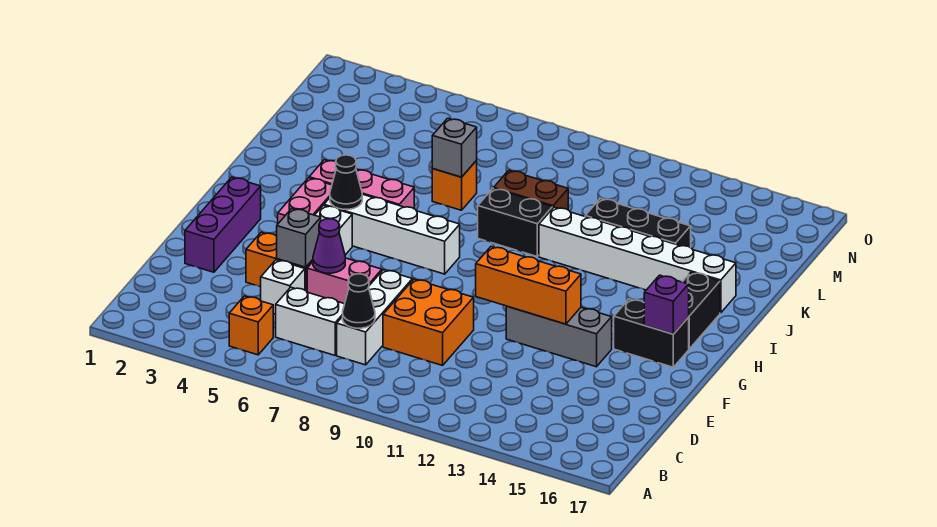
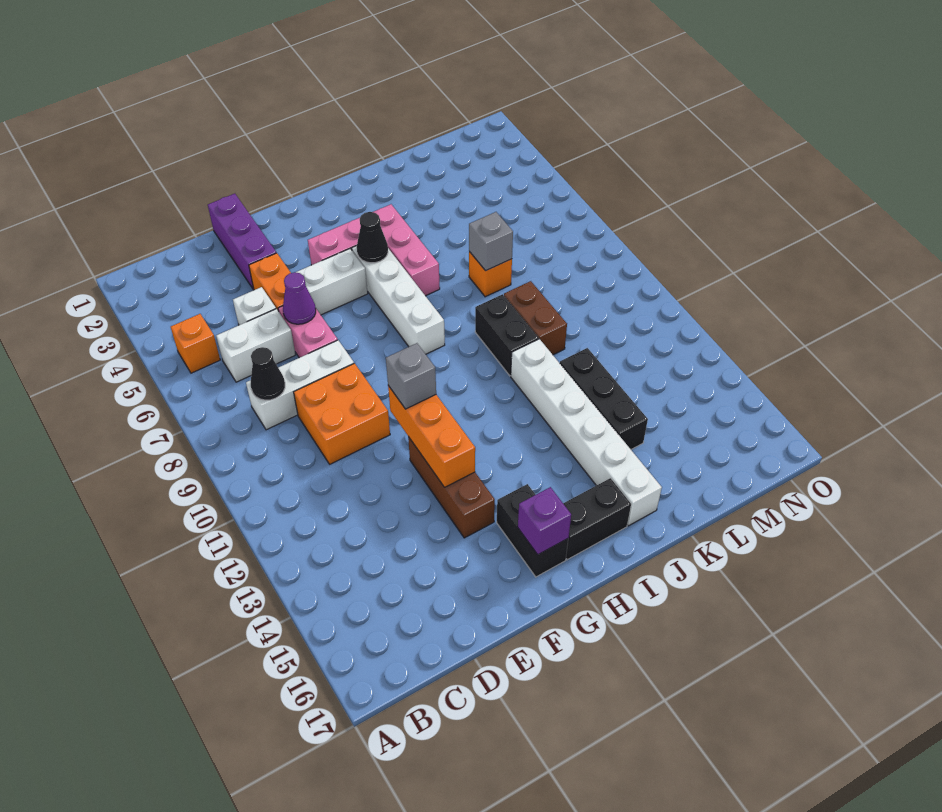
white brick C6:C7 level 1 -> white brick C6:D6 level 1
purple brick E2:G2 level 1 -> purple brick E1:E3 level 1
grey brick E5 level 2 -> grey brick F11 level 3
grey brick F12:F14 level 1 -> brown brick F12:F14 level 1

